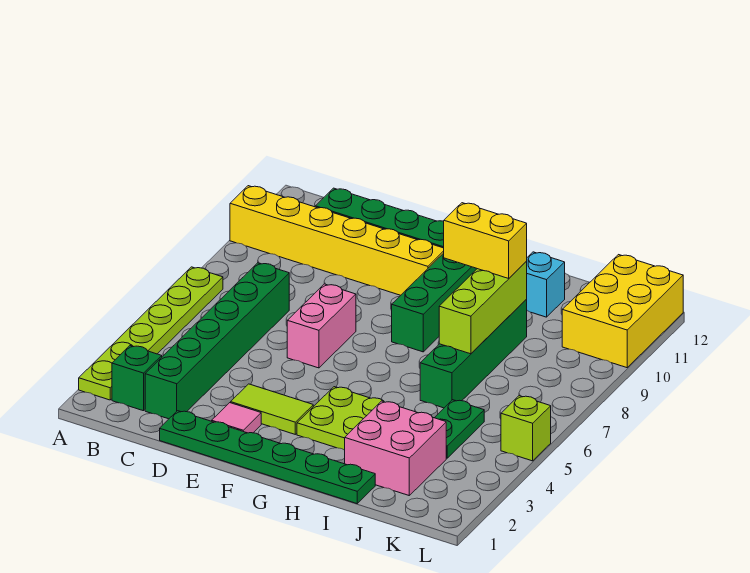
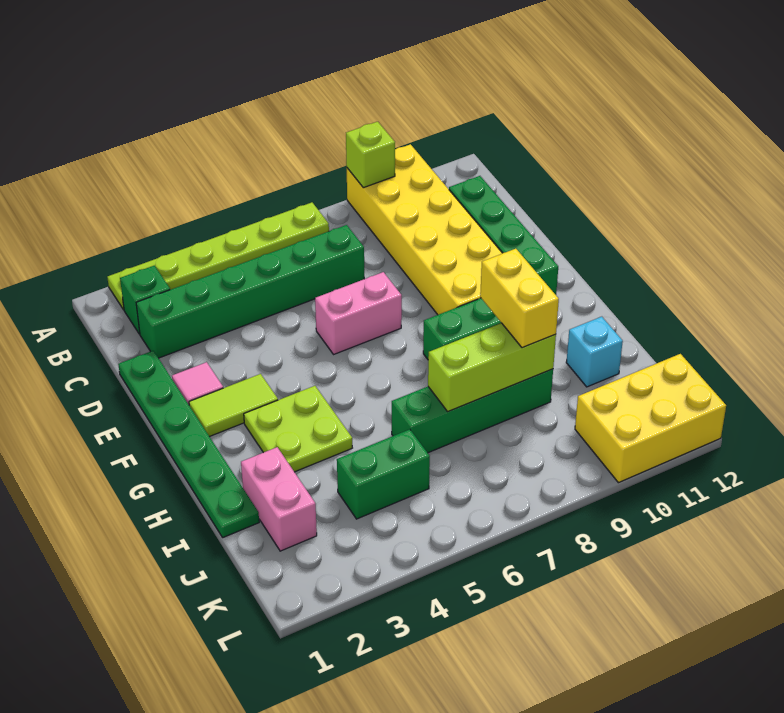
yellow brick A10:F10 level 1 -> yellow brick A9:F10 level 1
lime tile E3:F3 level 1 -> lime tile F2:F3 level 1
pink brick I2:J3 level 1 -> pink brick I2:J2 level 1
green plate J4:J5 level 1 -> green brick J4:J5 level 1
lime brick L5 level 1 -> lime brick A9 level 2

